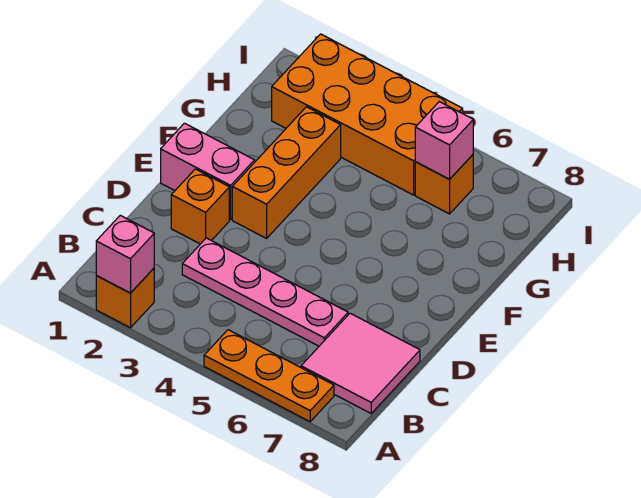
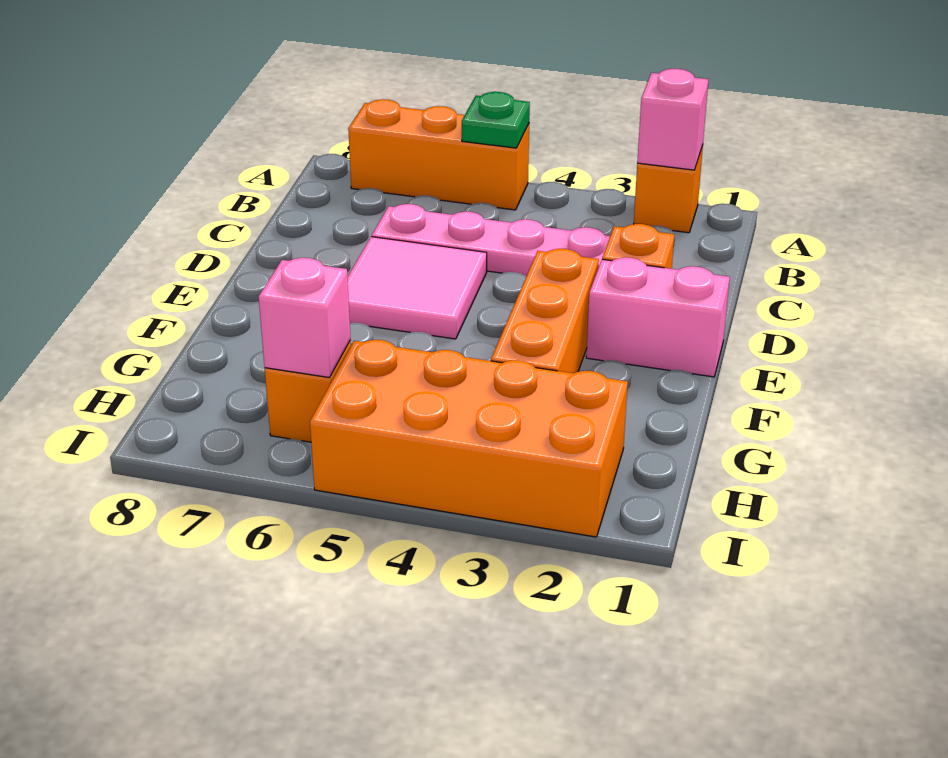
orange plate A5:A7 level 1 -> orange brick A5:A7 level 1
none -> green plate A5 level 2
pink tile B7:C8 level 1 -> pink tile D5:E6 level 1

